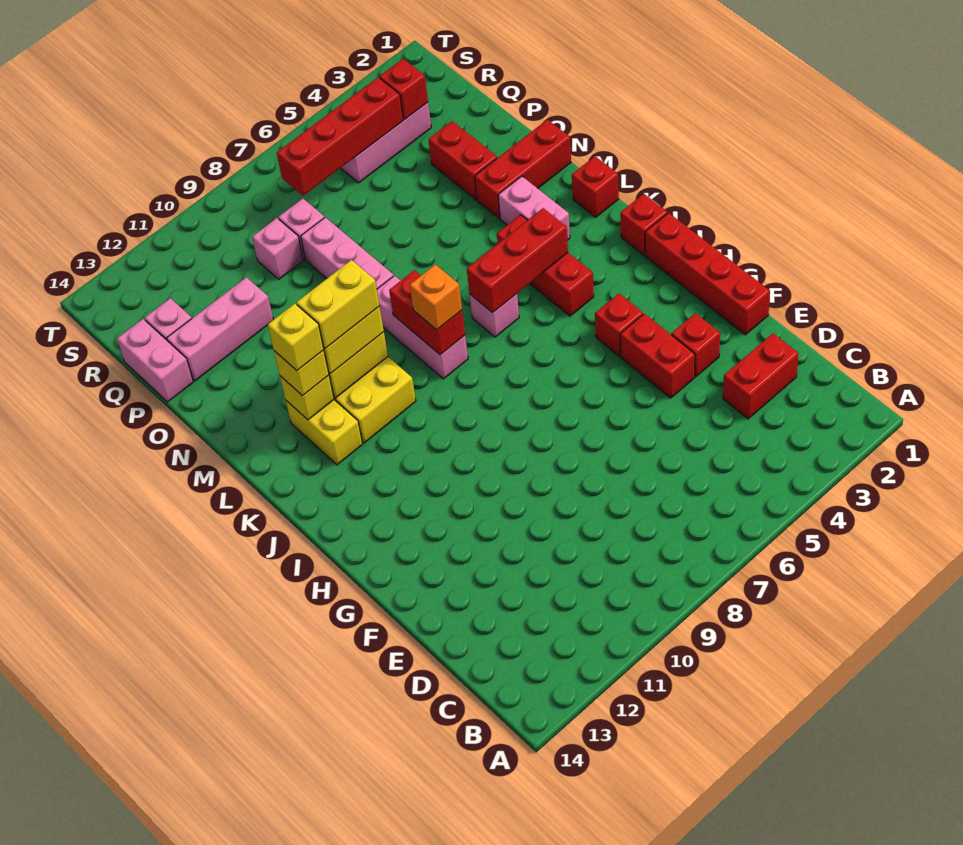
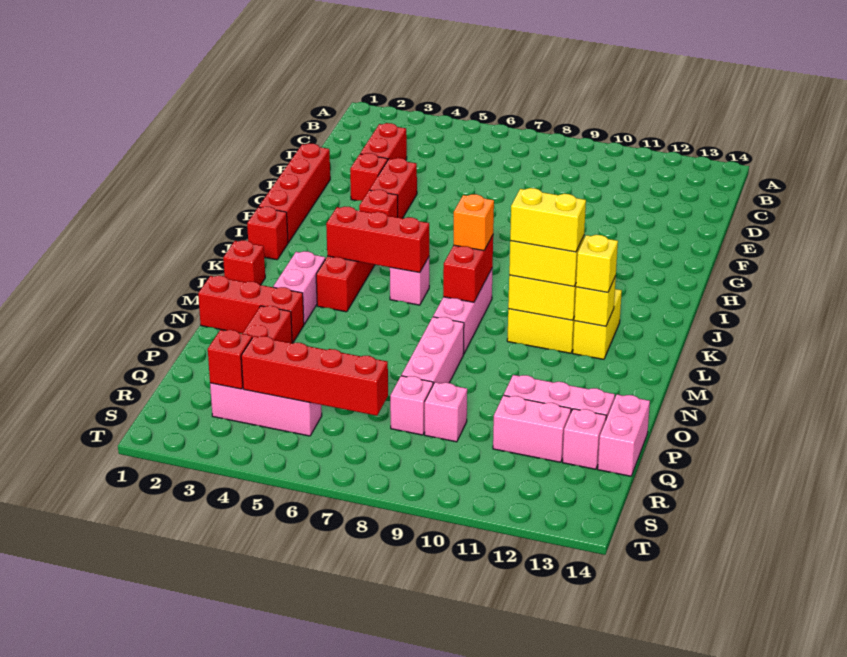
red brick D2:D3 level 1 -> red brick D3:E3 level 1
yellow brick L12 level 4 -> none
none -> pink brick Q11:Q12 level 1

